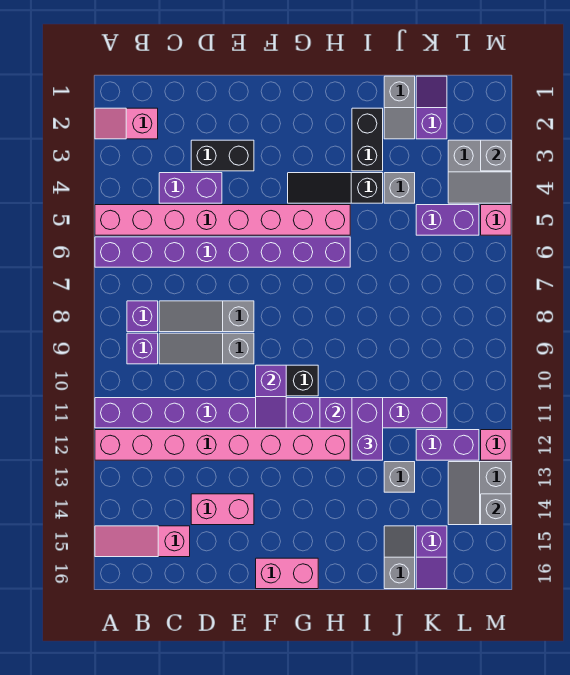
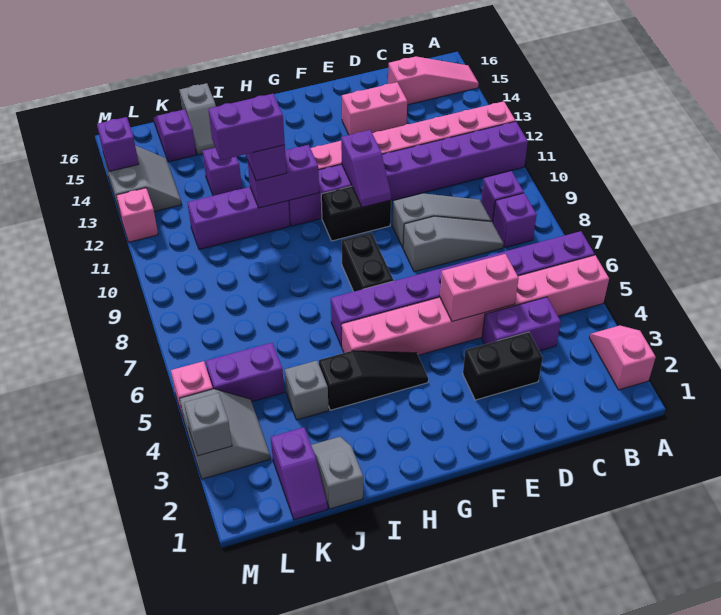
pink slope A2:B2 level 1 top B -> pink slope A2:A3 level 1 top 2
purple slope F10:F11 level 2 top 10 -> purple slope F10:F11 level 2 top 11
pink brick F16:G16 level 1 -> pink brick D5:E5 level 2
black brick I2:I3 level 1 -> black brick G7:G8 level 1
grey brick J13 level 1 -> purple brick J13 level 1
purple brick K12:L12 level 1 -> purple brick I11:J11 level 4
grey slope L3:M4 level 1 top 3 -> grey slope L3:M4 level 1 top M
grey brick M14 level 2 -> purple brick M14 level 2

